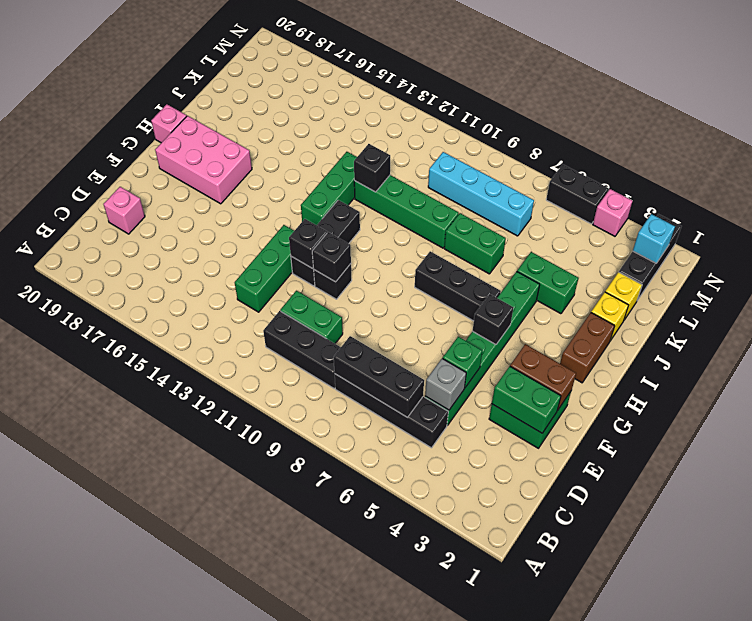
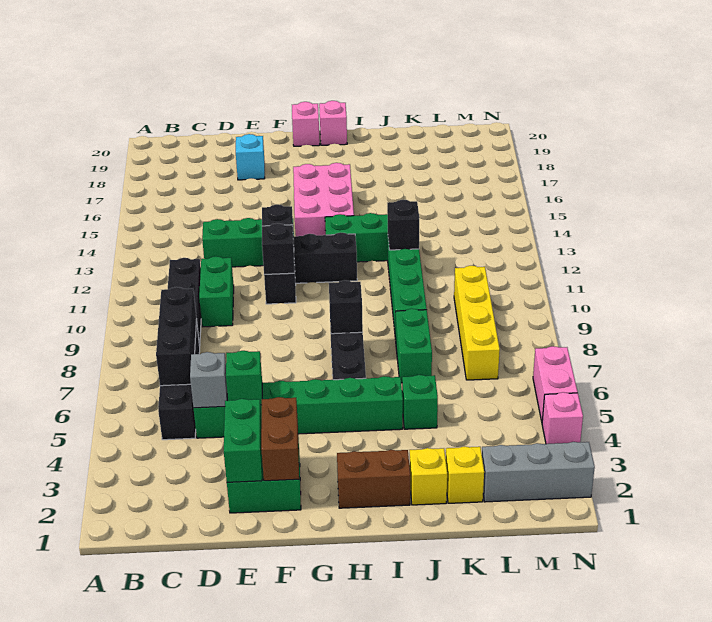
pink brick D19 level 1 -> pink brick G20 level 1
black brick G5 level 2 -> black brick H8 level 2
pink brick G17:H19 level 1 -> pink brick G14:H16 level 1
green brick J4:J5 level 1 -> green brick J5 level 1
black brick L2:N2 level 1 -> grey brick L2:N2 level 1
cyan brick L7:L10 level 1 -> yellow brick L7:L10 level 1
cyan brick M2 level 2 -> cyan brick E18 level 1
black brick N5:N6 level 1 -> pink brick N5:N6 level 1

